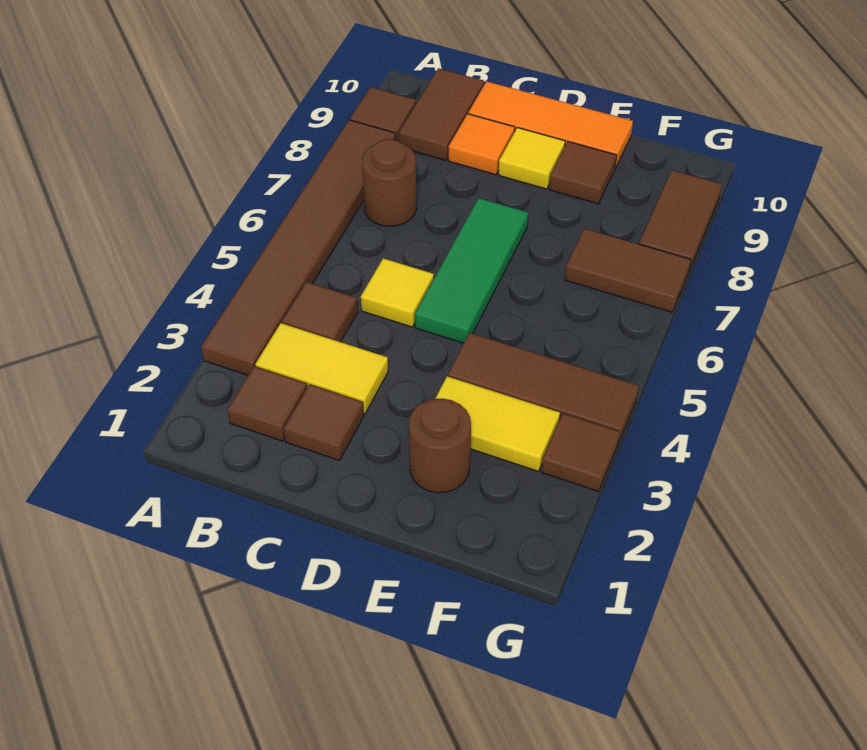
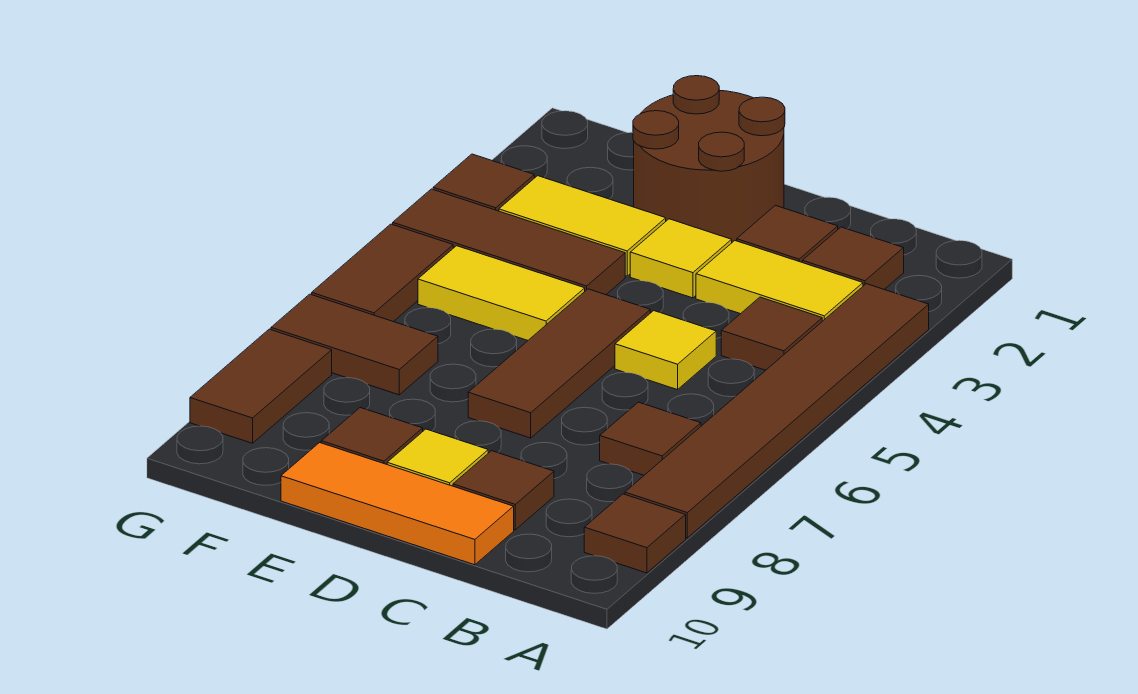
brown round brick B7 level 1 -> brown tile B7 level 1
brown tile B9:B10 level 1 -> brown tile G5:G6 level 1
orange tile C9 level 1 -> brown tile C9 level 1
none -> yellow tile D3 level 1
green tile D5:D7 level 1 -> brown tile D5:D7 level 1
brown round brick E2 level 1 -> brown round brick D1:E2 level 1
none -> yellow tile E5:F5 level 1

